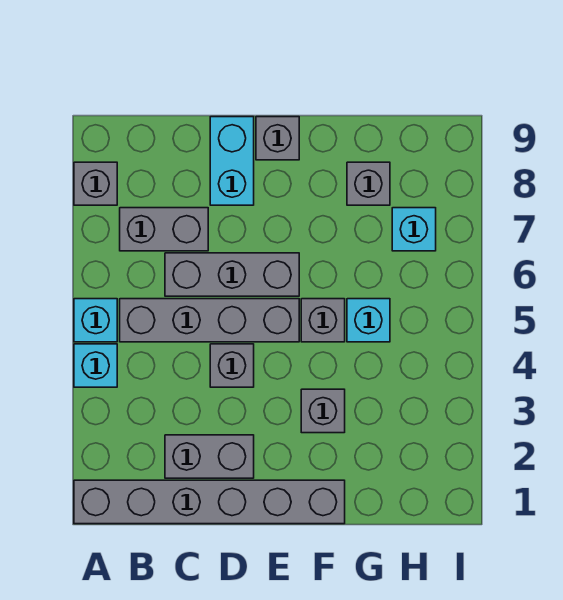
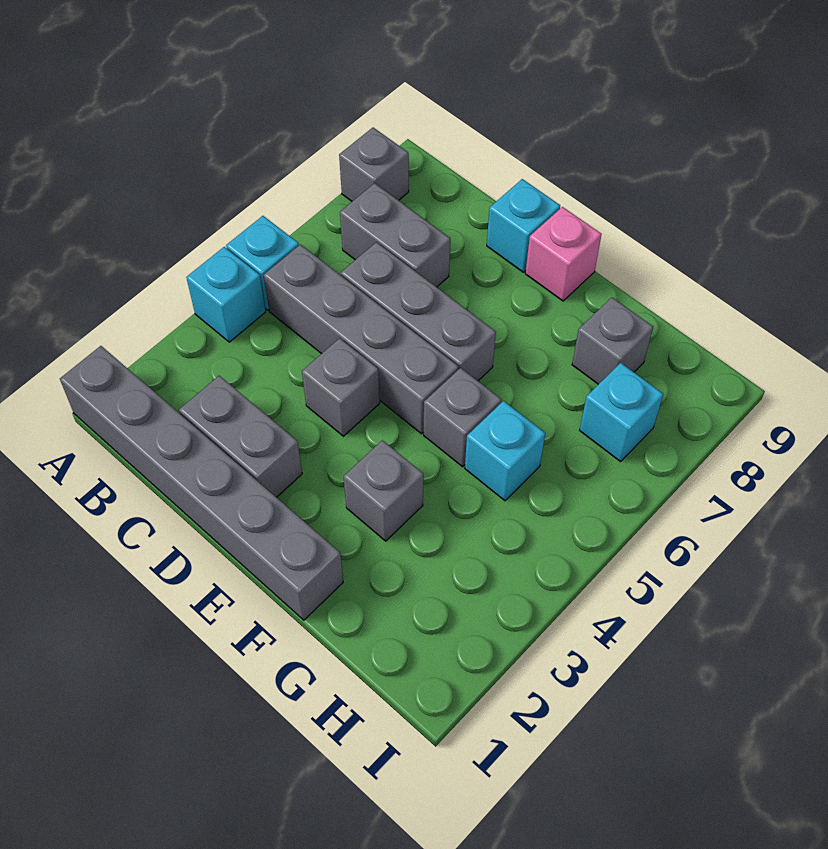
cyan brick D8:D9 level 1 -> cyan brick D9 level 1
grey brick E9 level 1 -> pink brick E9 level 1

